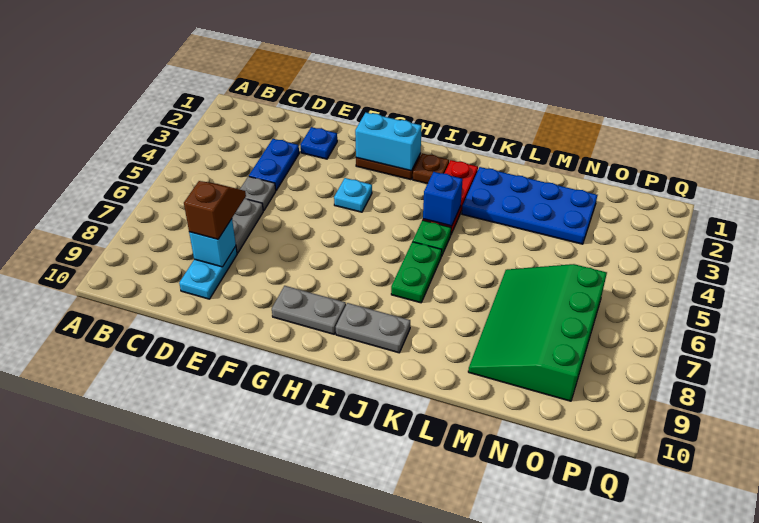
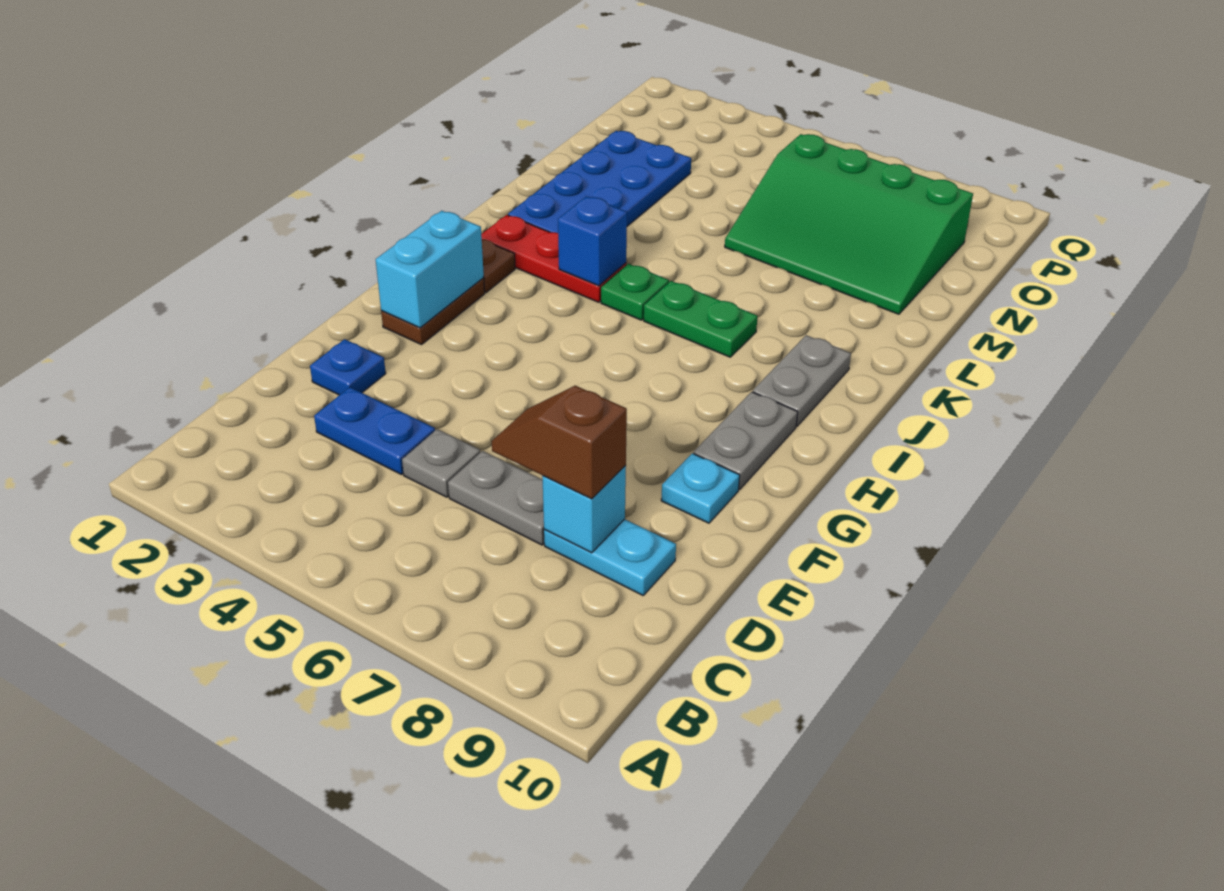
cyan plate G4 level 1 -> cyan plate F9 level 1

